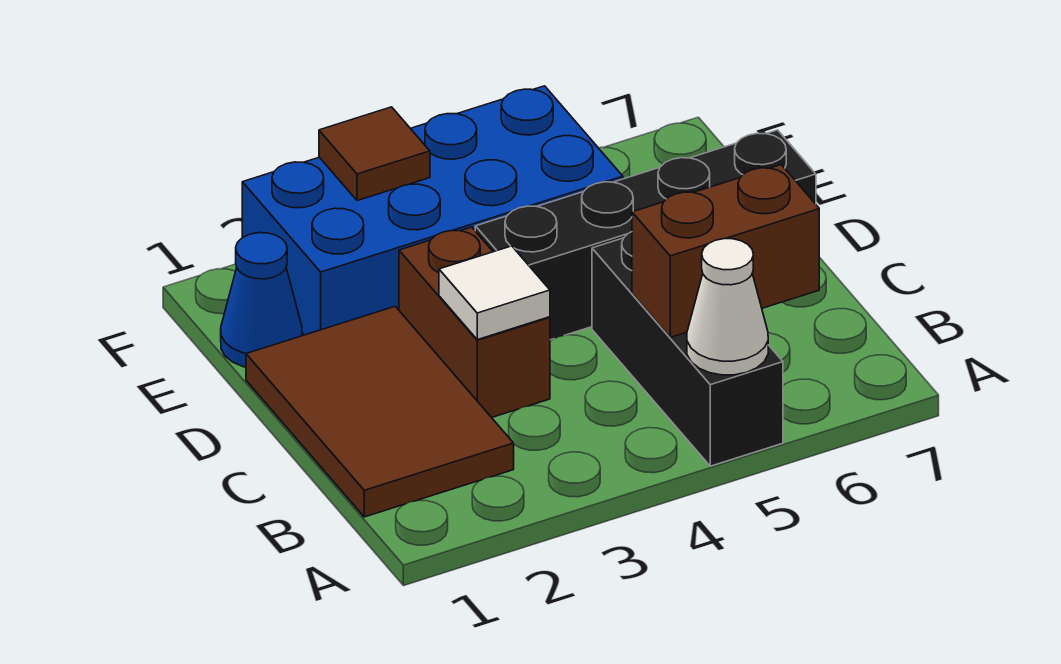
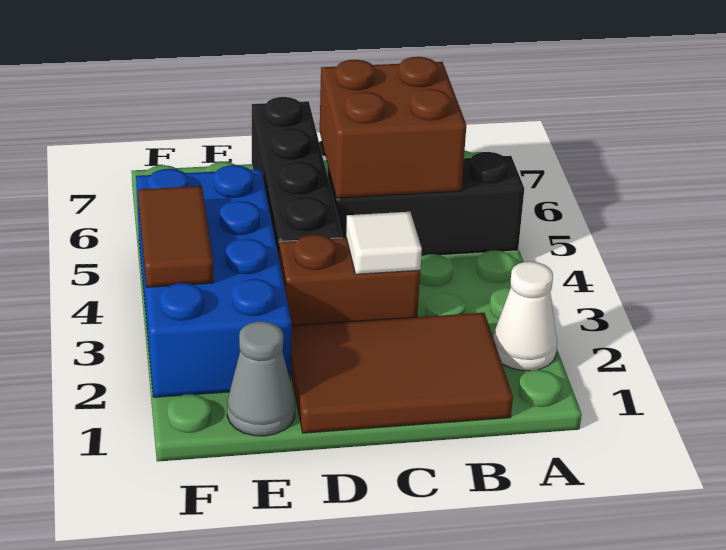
white cone A5 level 2 -> white cone A2 level 1
brown brick B5:B6 level 2 -> brown brick B5:C6 level 2
blue cone E1 level 1 -> grey cone E1 level 1
brown tile F3 level 2 -> brown tile F3:F4 level 2

